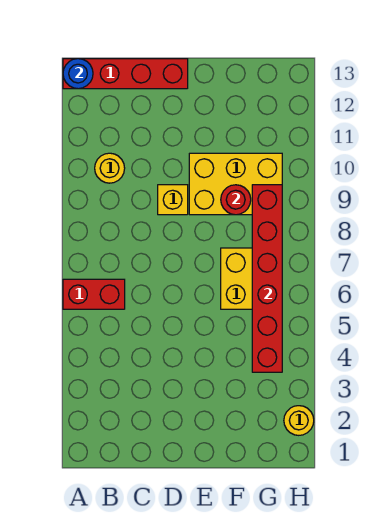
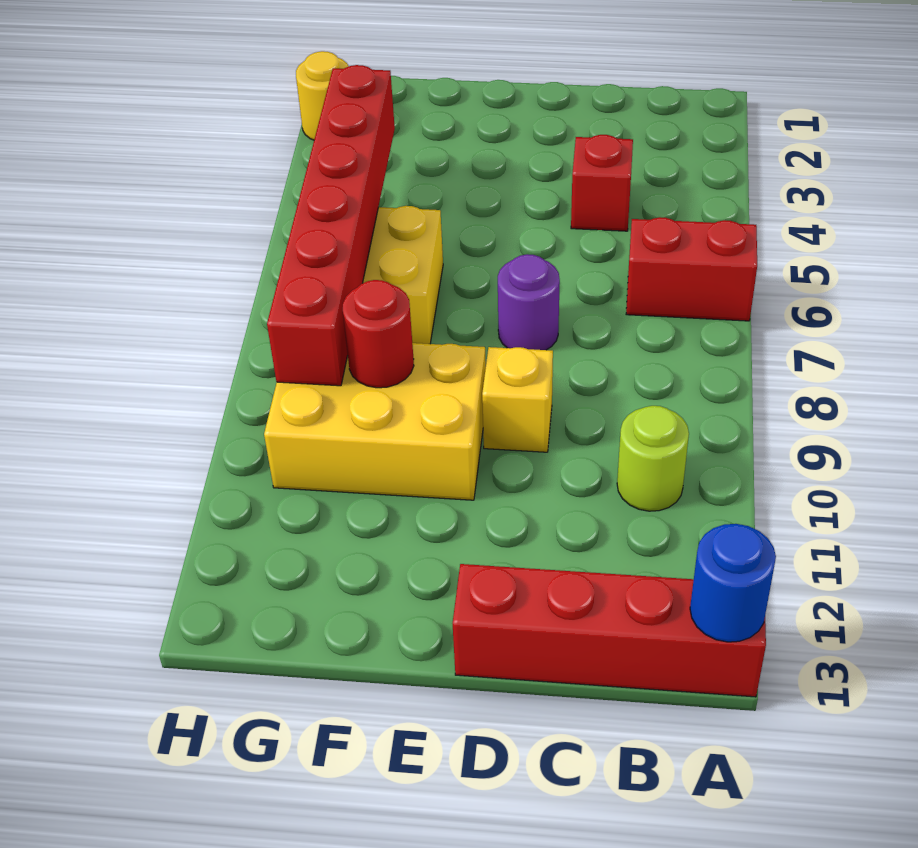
yellow round brick B10 level 1 -> lime round brick B10 level 1
none -> red brick C4 level 1
none -> purple round brick D7 level 1

